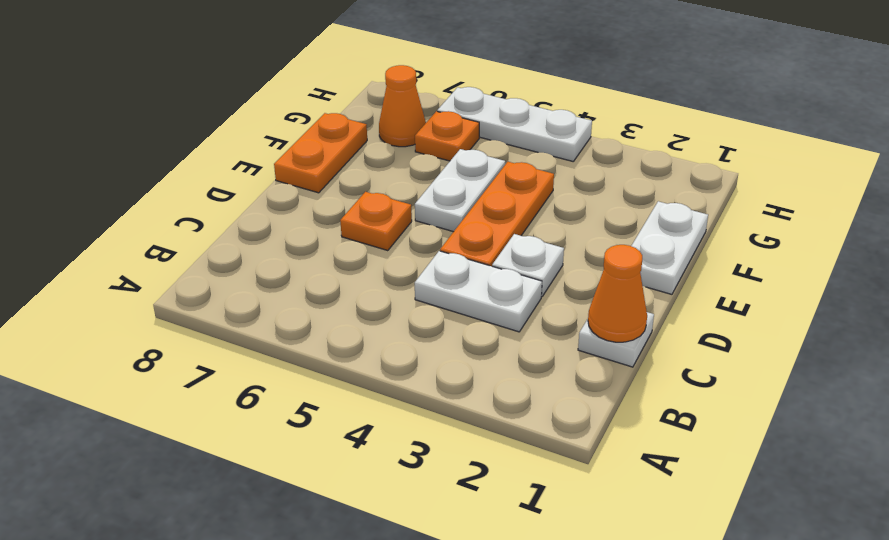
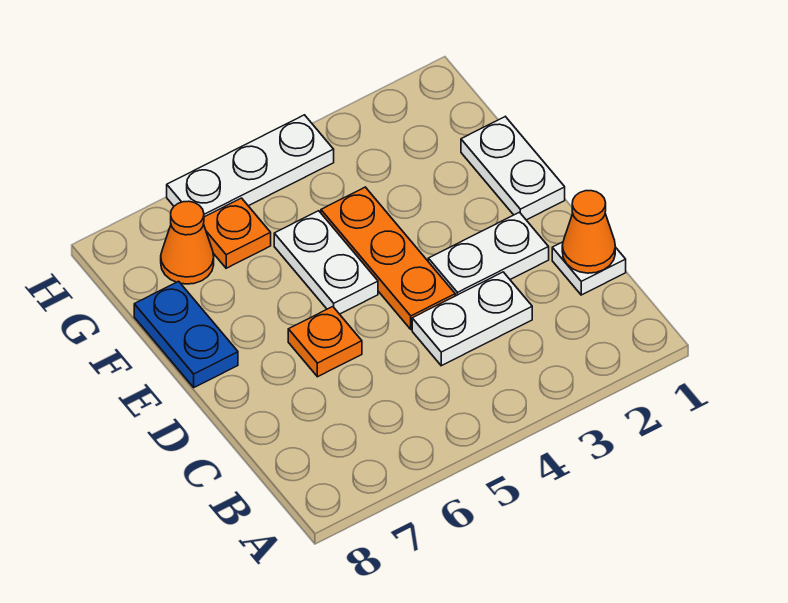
white plate D3 level 1 -> white plate D2:D3 level 1
orange plate E8:F8 level 1 -> blue plate E8:F8 level 1

